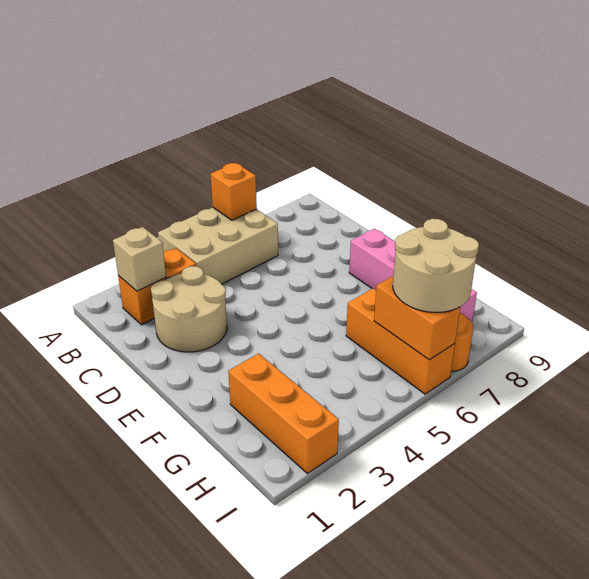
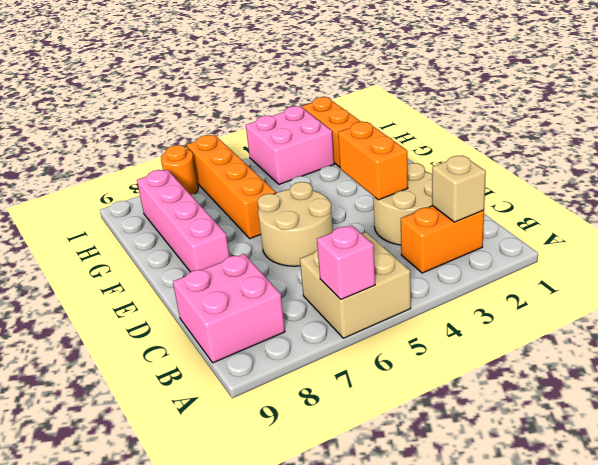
tan brick A4:B6 level 1 -> tan brick A5:B6 level 1
orange brick A6 level 2 -> pink brick A6 level 2
none -> pink brick B8:C9 level 1
orange brick G6:I6 level 1 -> orange brick F6:I6 level 1
none -> pink brick H3:I4 level 1
orange brick H6:I6 level 2 -> orange brick D3:E3 level 2
tan round brick H6:I7 level 3 -> tan round brick D5:E6 level 1

